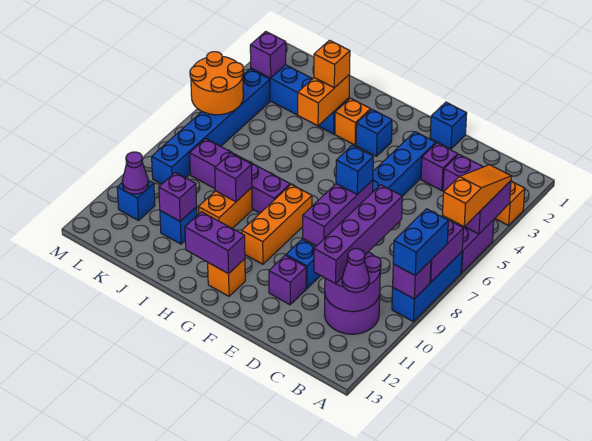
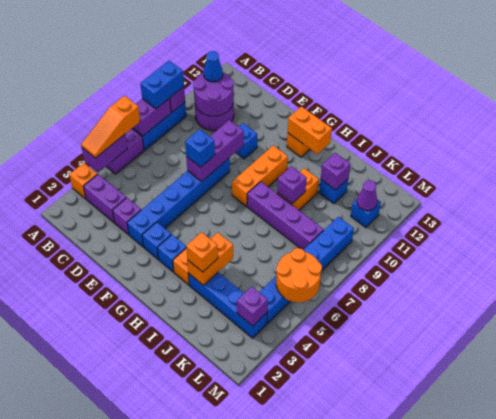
purple cone B11 level 3 -> blue cone B11 level 3
purple brick C8:C11 level 3 -> none
blue brick E1 level 1 -> blue brick F3 level 1
purple brick E11 level 1 -> none
purple brick G12:H12 level 2 -> orange brick G12:H12 level 2

